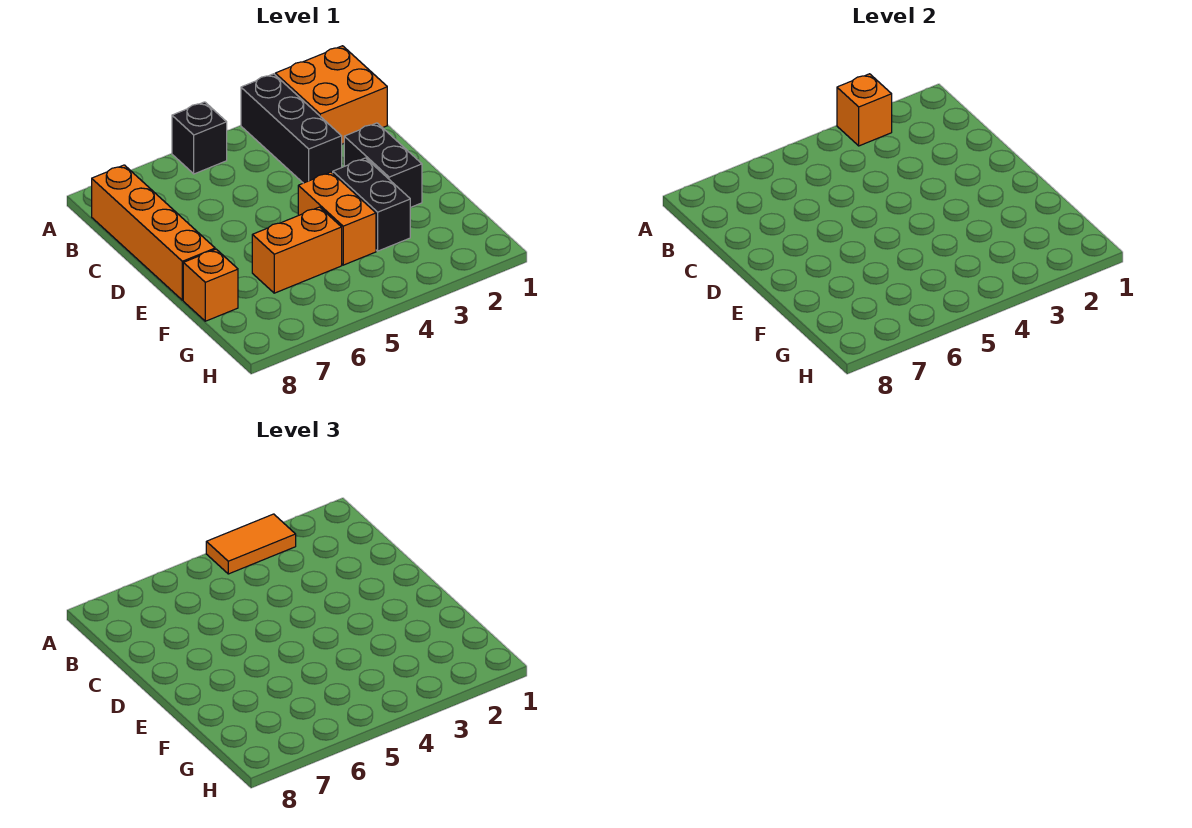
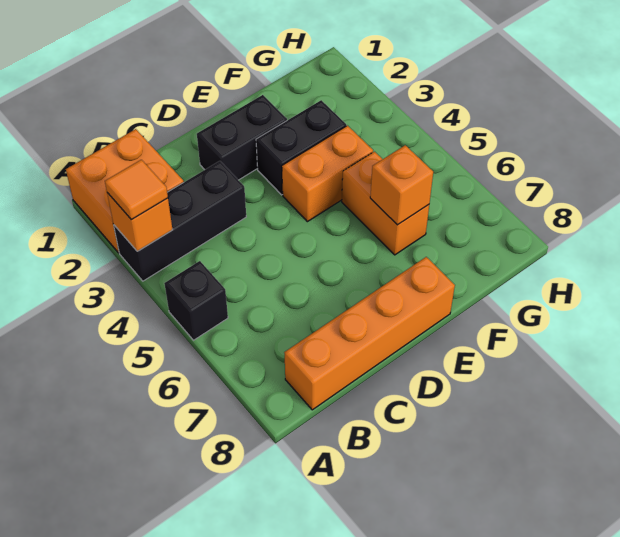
orange tile A3:A4 level 3 -> orange tile A3 level 3
orange brick F8 level 1 -> orange brick F6 level 2

